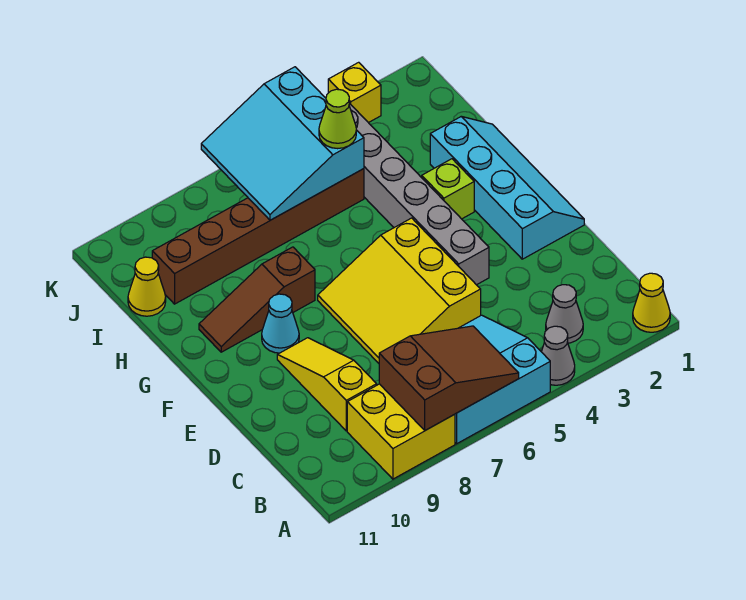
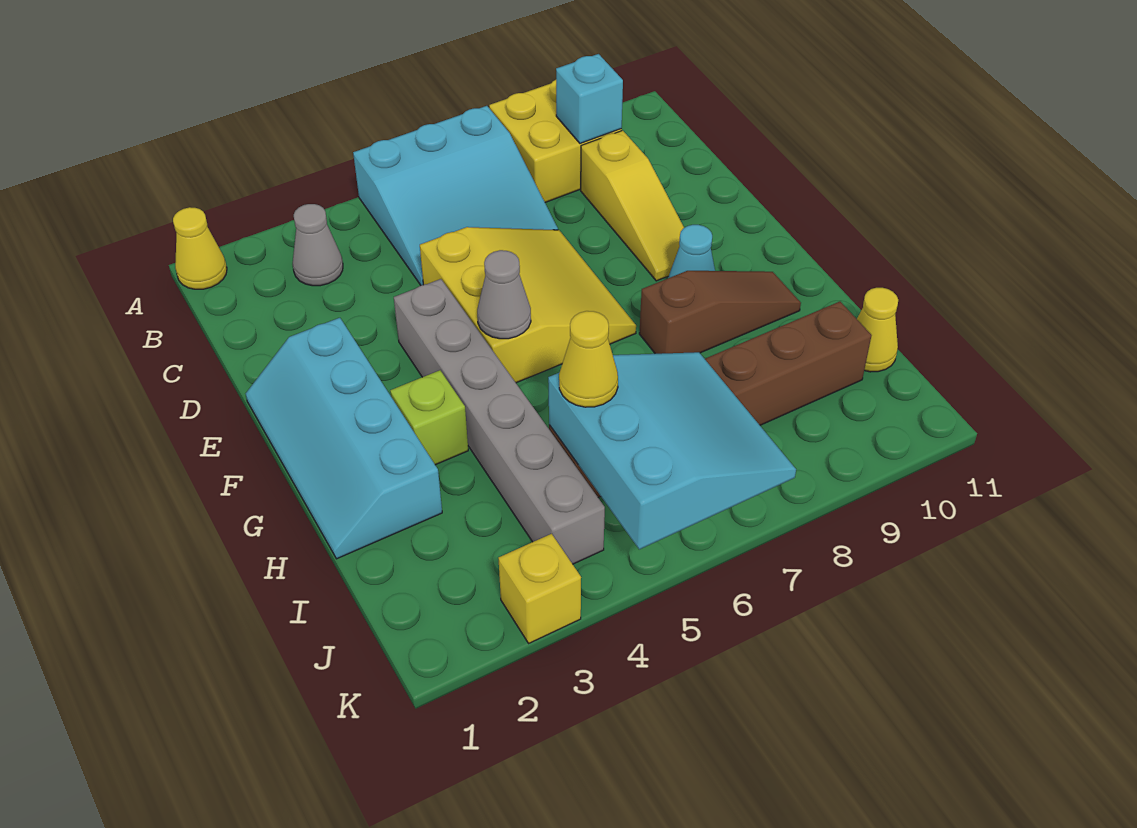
grey cone A4 level 1 -> grey cone F5 level 2
brown slope A6:B8 level 2 top 8 -> none
none -> cyan brick B9 level 2
lime cone I5 level 3 -> yellow cone I5 level 3

